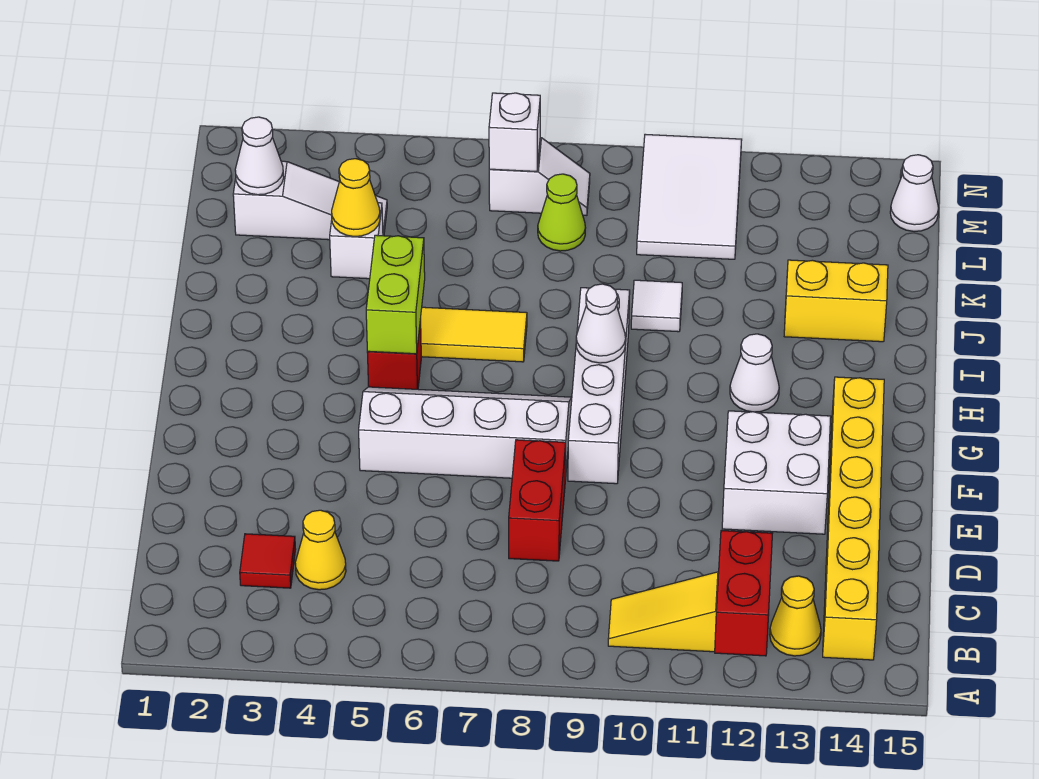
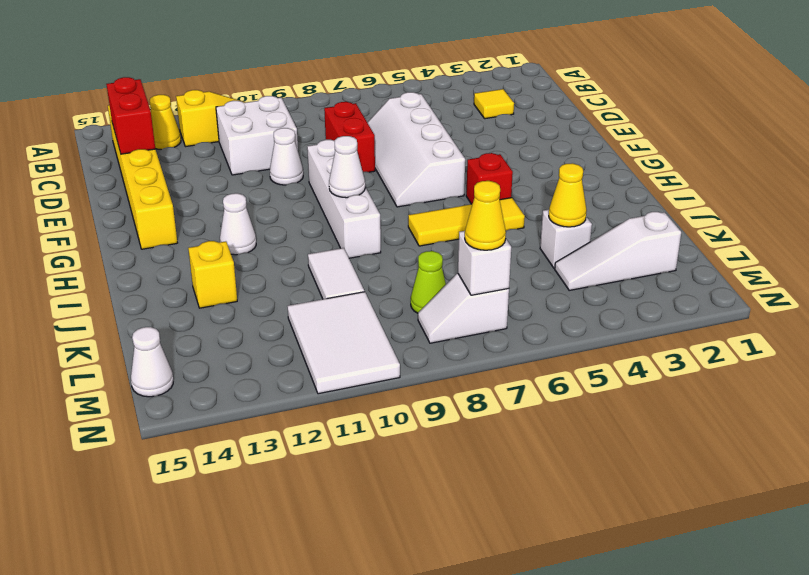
red brick A12:B12 level 2 -> red brick C14:D14 level 2
red tile C3 level 1 -> yellow tile C3 level 1
yellow cone C4 level 1 -> yellow cone M7 level 3
white brick E12:F13 level 1 -> white brick C10:D11 level 1
white slope F5:G8 level 1 top F -> white slope D6:G7 level 1 top 6
lime brick H5:I5 level 2 -> none
white tile J10 level 1 -> white tile J10:K10 level 1
yellow brick J13:J14 level 1 -> yellow brick J13 level 1
white cone L2 level 2 -> white cone E10 level 1

